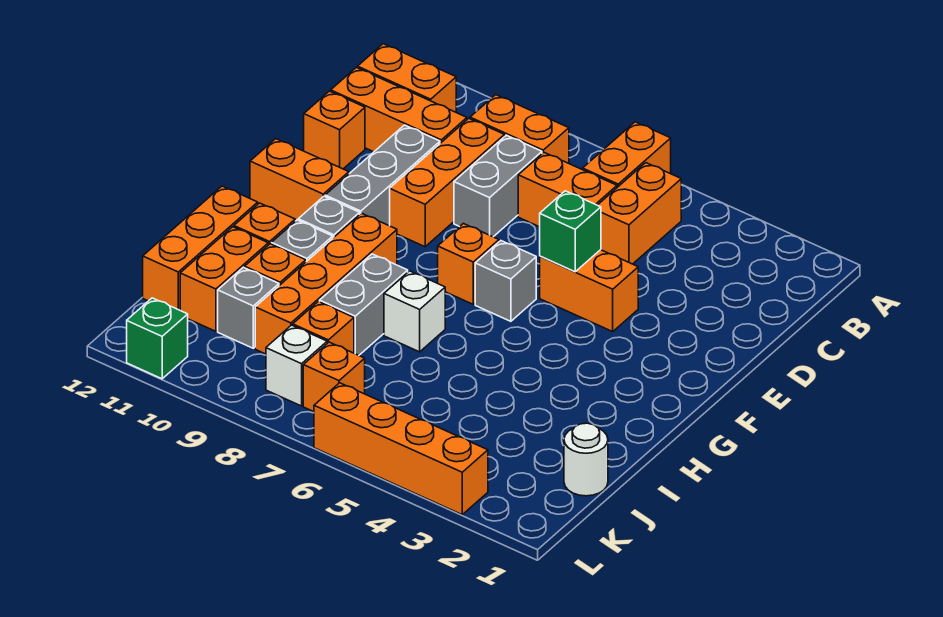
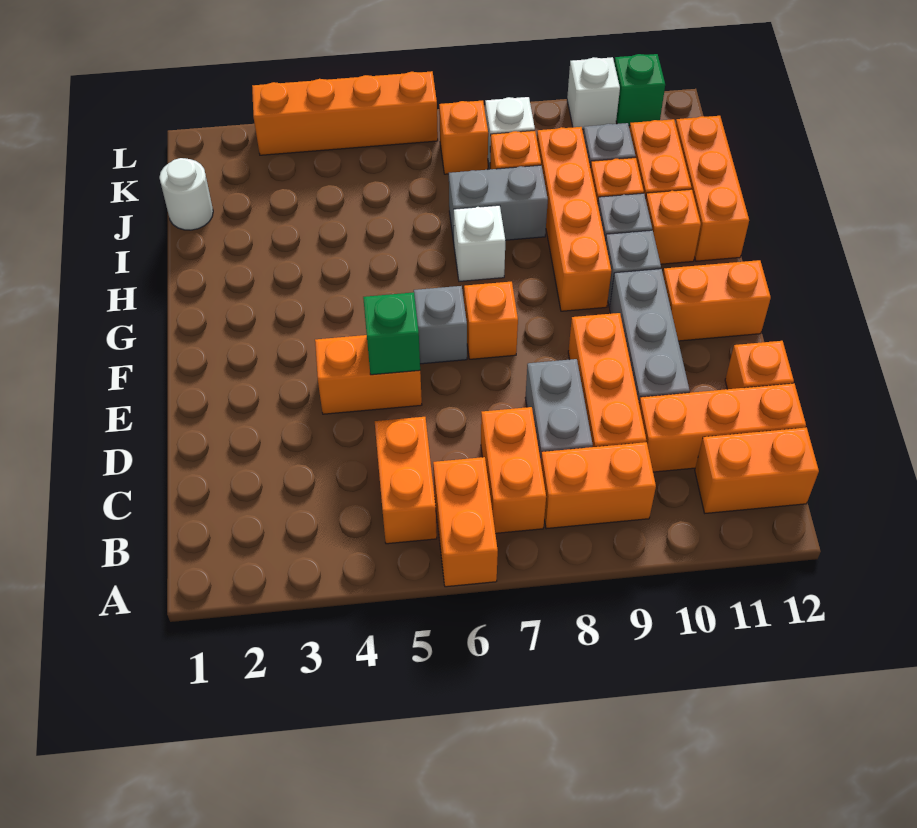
orange brick C6:C7 level 1 -> orange brick B7:C7 level 1
grey brick H8:I8 level 1 -> grey brick I7:I8 level 1
none -> white brick L10 level 1

